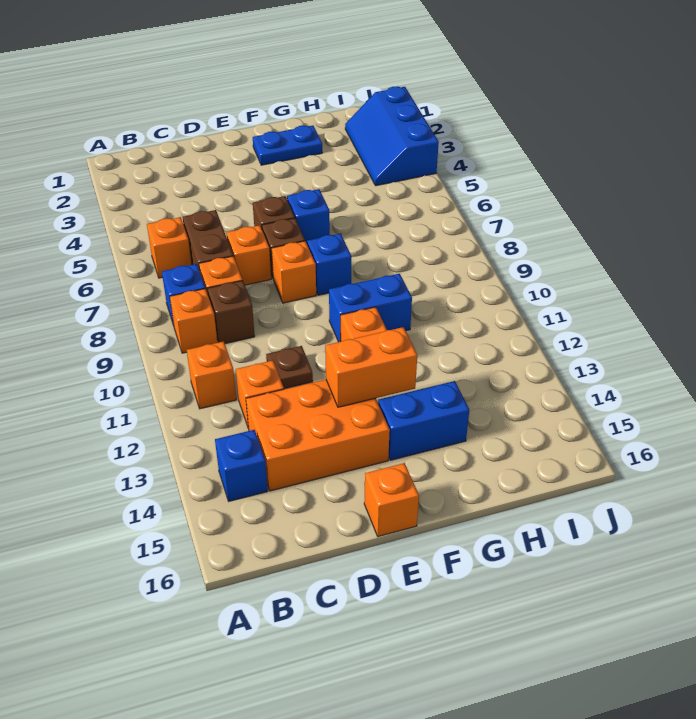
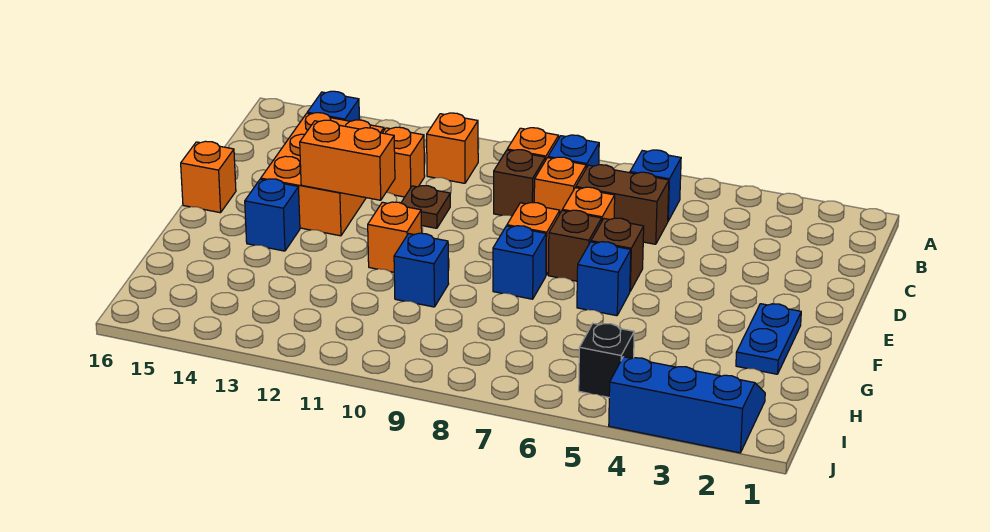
orange brick B6 level 1 -> blue brick B6 level 1
orange brick E13:F13 level 2 -> orange brick E12:E13 level 2
blue brick F10:G10 level 1 -> blue brick G10 level 1
blue brick F14:G14 level 1 -> blue brick F14 level 1
none -> black brick I5 level 1

